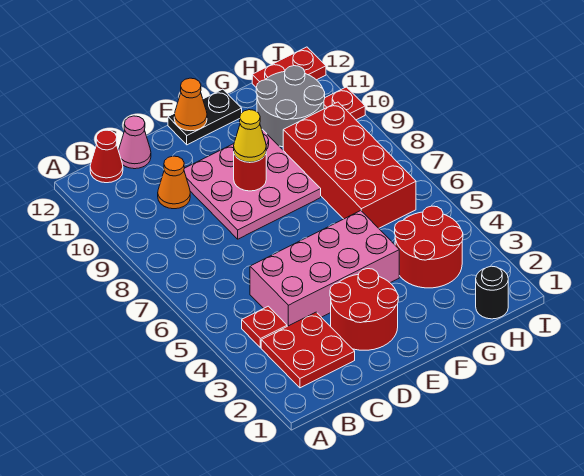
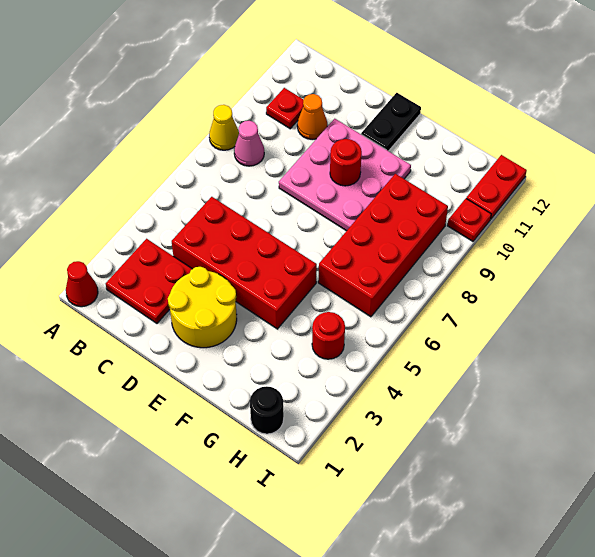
red plate B4 level 1 -> red plate B10 level 1
red cone B12 level 1 -> red cone A1 level 1
pink brick C4:F5 level 1 -> red brick C4:F5 level 1
pink cone C12 level 1 -> pink cone B8 level 1
red round brick D2:E3 level 1 -> yellow round brick D2:E3 level 1
yellow cone E9 level 3 -> yellow cone A8 level 1
black plate E12:F12 level 1 -> black plate E11:E12 level 1
orange cone E12 level 2 -> none
red round brick G3:H4 level 1 -> red round brick H4 level 1
grey round brick G10:H11 level 1 -> none
red plate H12:I12 level 1 -> red plate I11:I12 level 1

